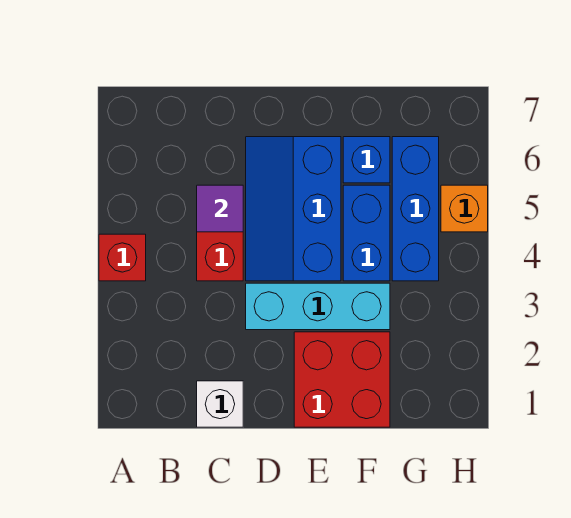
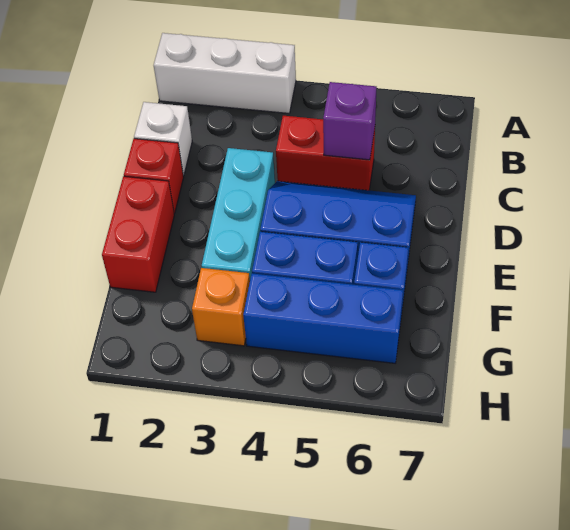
none -> white brick A1:A3 level 1
red brick A4 level 1 -> red brick D1 level 1
purple tile C5 level 2 -> purple brick C5 level 2
red brick E1:F2 level 1 -> red brick E1:F1 level 1
orange brick H5 level 1 -> orange brick G3 level 1

